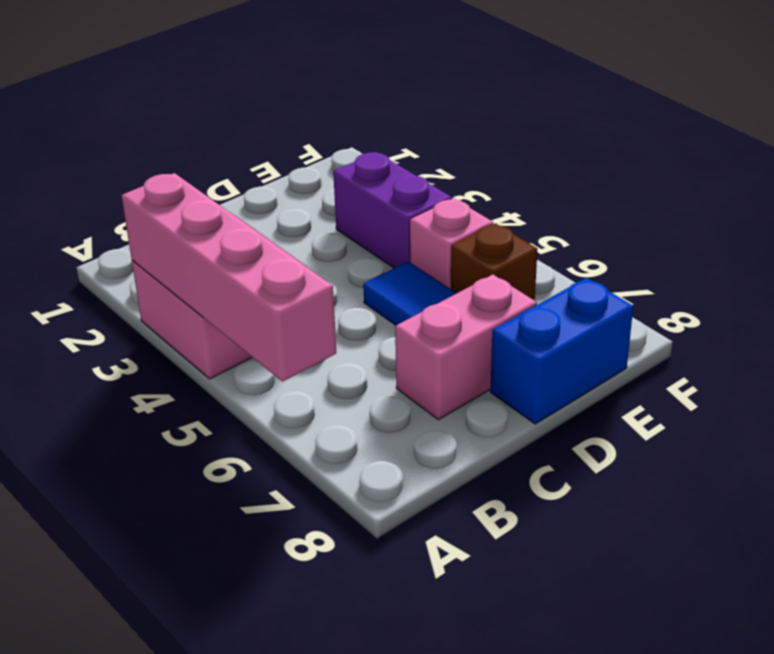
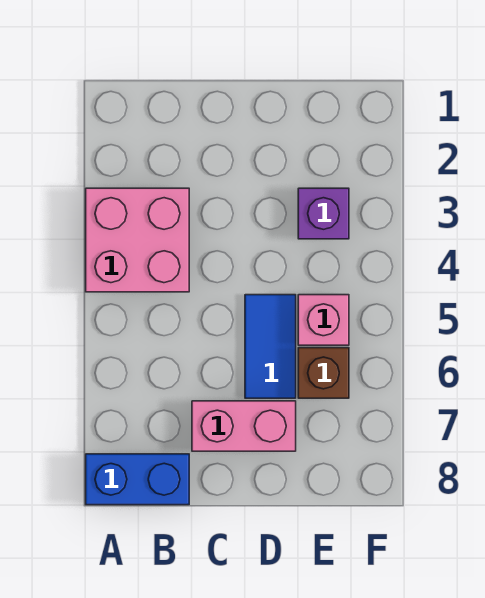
pink brick A3:A6 level 2 -> none
blue brick D8:E8 level 1 -> blue brick A8:B8 level 1
purple brick E3:E4 level 1 -> purple brick E3 level 1

